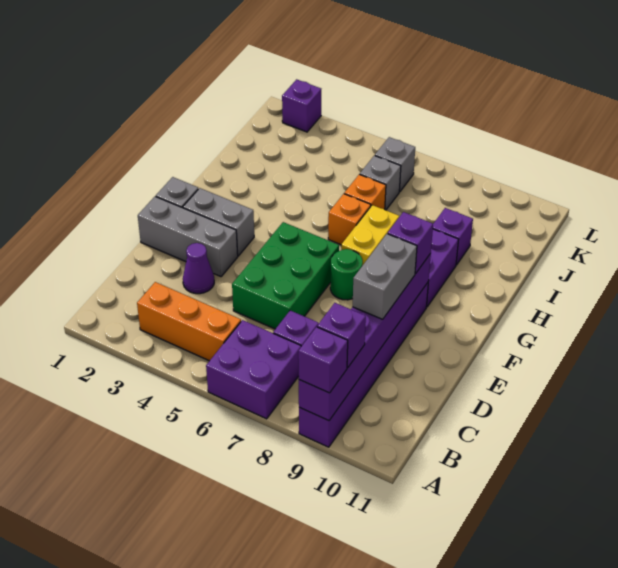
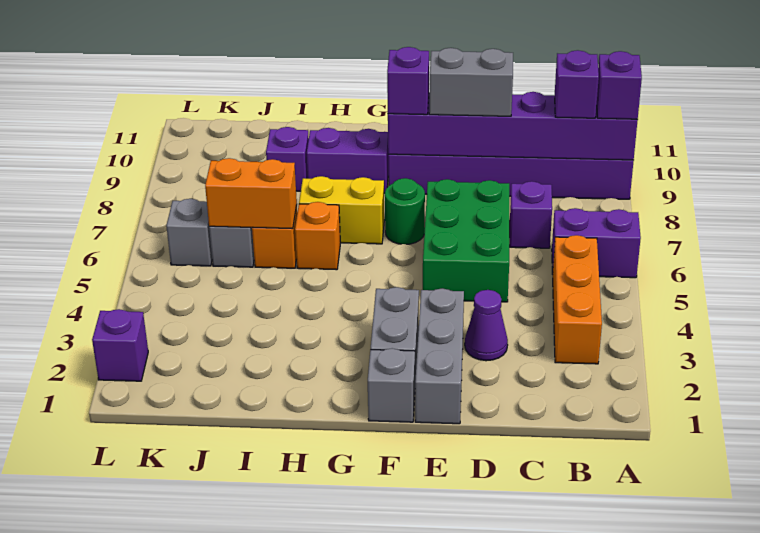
purple brick A6:B7 level 1 -> purple brick A6:B6 level 1
green brick D5:F6 level 1 -> green brick D5:E7 level 1
none -> orange brick I6:J6 level 2

